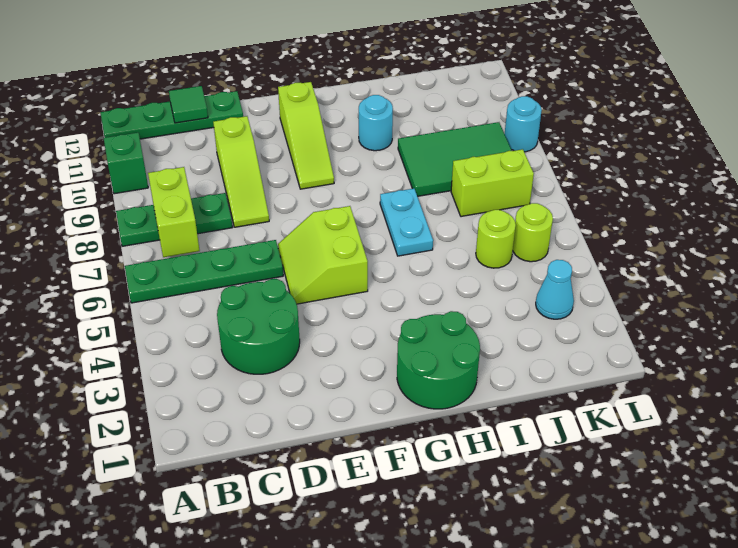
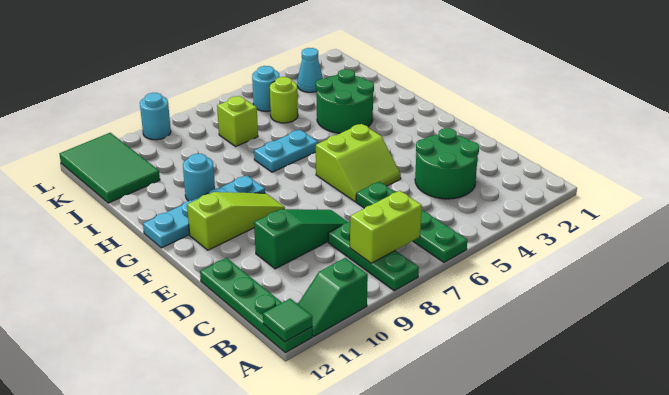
green tile C12 level 2 -> green tile A12 level 2
lime slope D8:D10 level 1 top 10 -> green slope D8:D10 level 1 top 10
green round brick G1:H2 level 1 -> green round brick H3:I4 level 1
none -> cyan plate G9:G12 level 1
green tile I8:K9 level 1 -> green tile J11:L12 level 1
lime brick J7:K7 level 1 -> lime brick J7 level 1
lime round brick K5 level 1 -> cyan round brick K5 level 1

